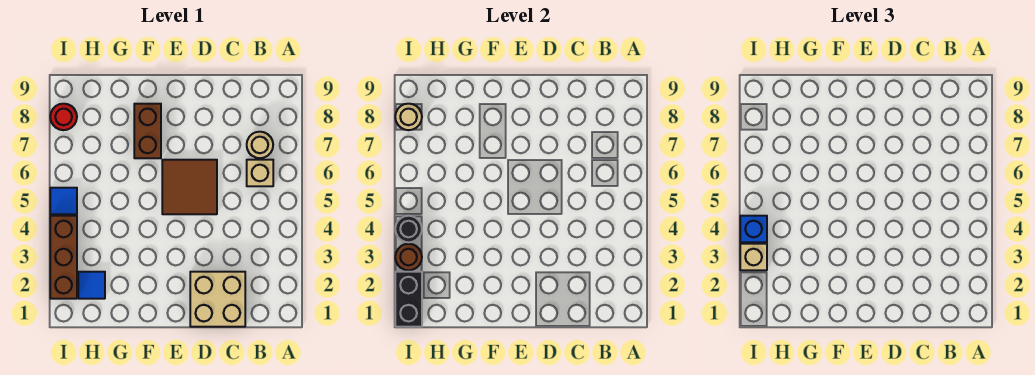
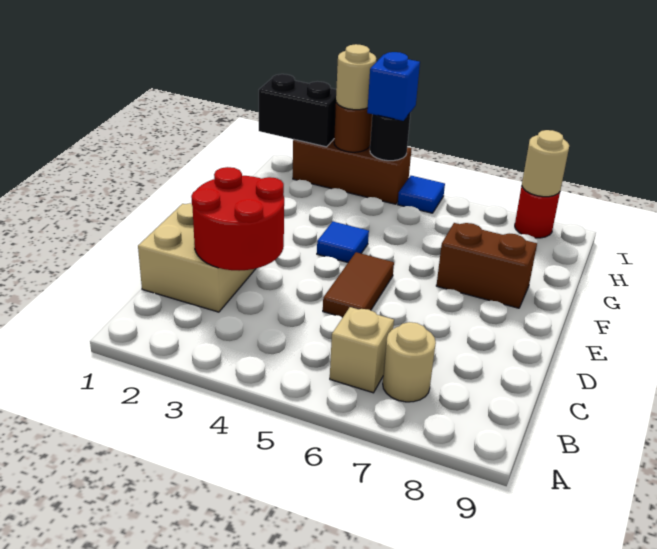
none -> red round brick C2:D3 level 2
brown tile D5:E6 level 1 -> brown tile D5:E5 level 1
blue tile H2 level 1 -> blue tile F4 level 1
tan brick I3 level 3 -> tan round brick I3 level 3

